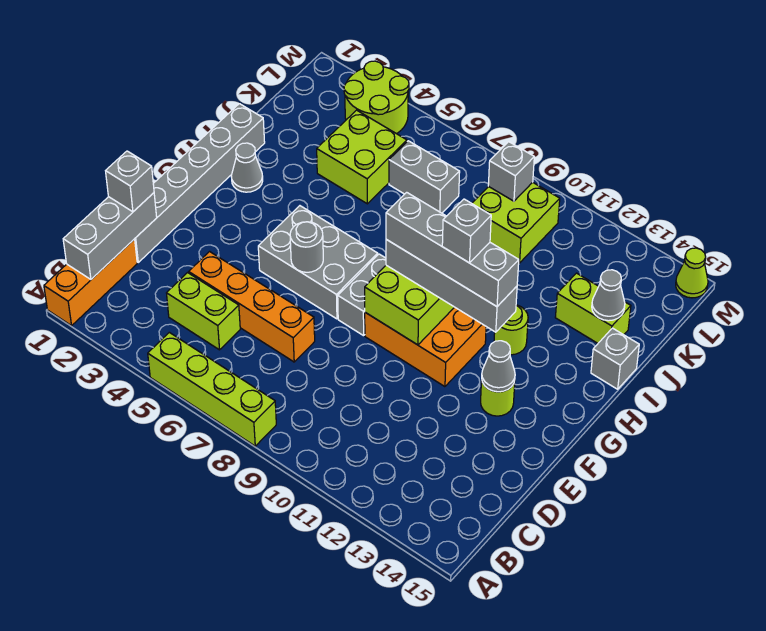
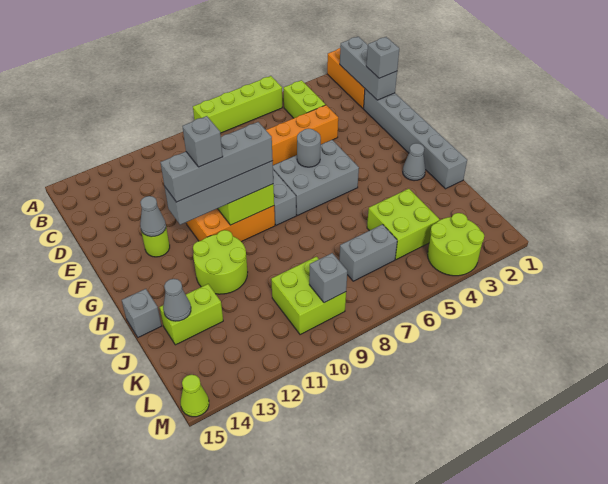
lime brick C4:C5 level 1 -> lime brick B4:C4 level 1
lime round brick H12 level 1 -> lime round brick H11:I12 level 1

